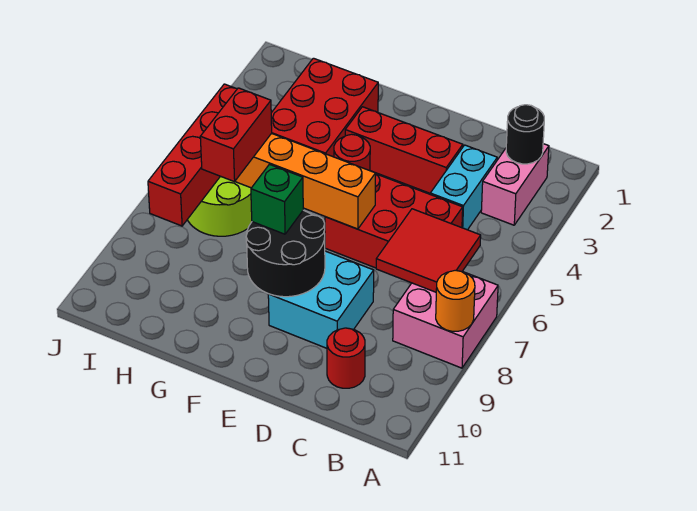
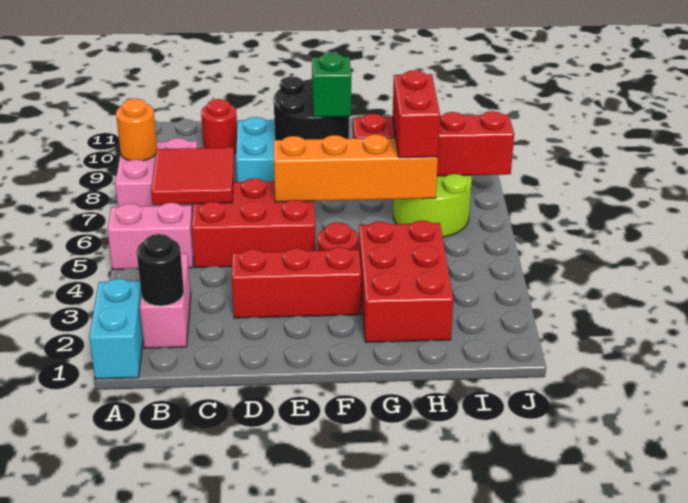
none -> pink brick A5:B5 level 1
cyan brick C3:C4 level 1 -> cyan brick A1:A2 level 1
red brick I5:I8 level 2 -> red brick G7:J7 level 2

